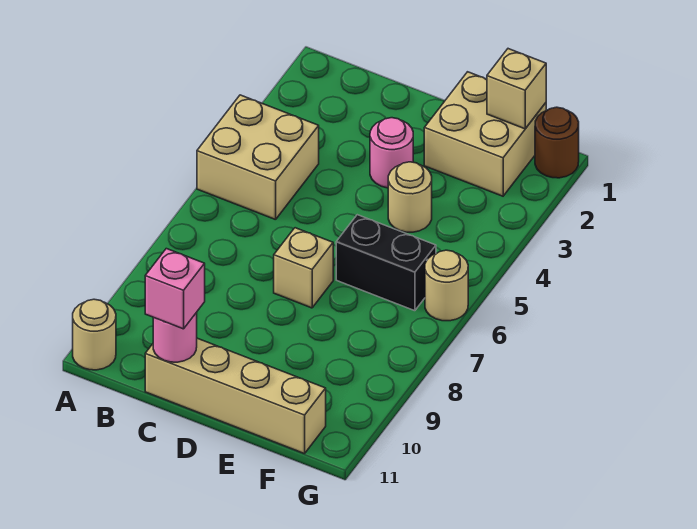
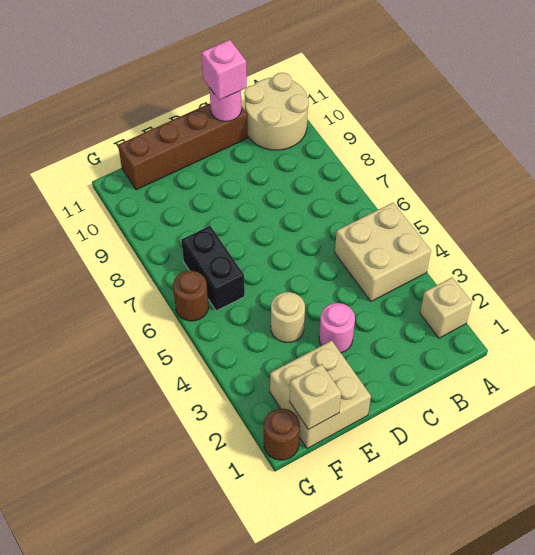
tan round brick A11 level 1 -> tan round brick A10:B11 level 1
tan brick C11:F11 level 1 -> brown brick C11:F11 level 1
tan brick D7 level 1 -> tan brick A2 level 1
black brick E6:F6 level 1 -> black brick F6:F7 level 1
tan round brick G6 level 1 -> brown round brick G6 level 1

